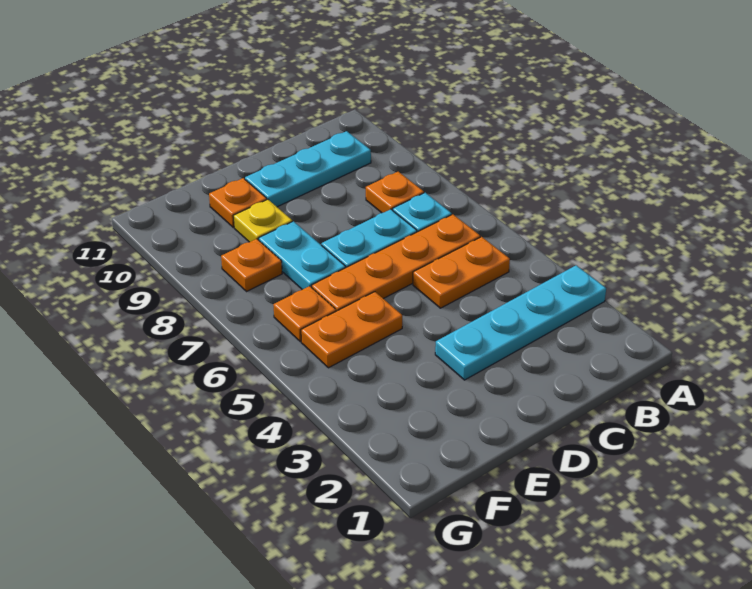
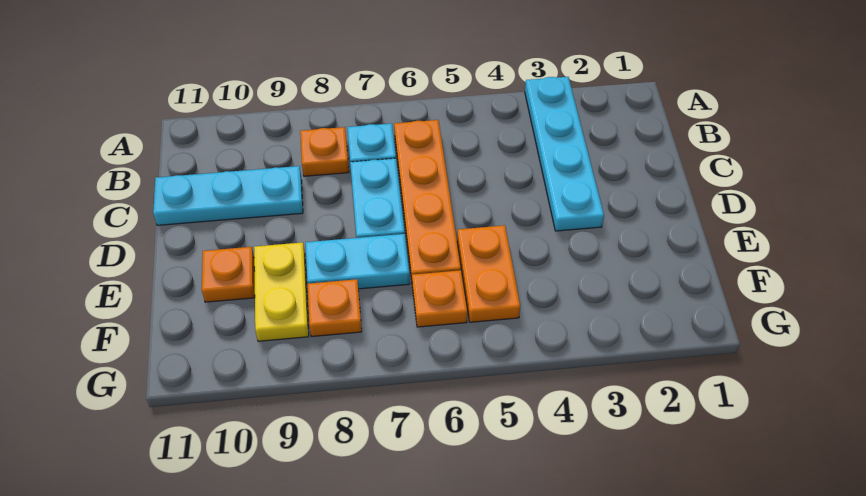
orange plate B5:C5 level 1 -> none
cyan plate B10:D10 level 1 -> cyan plate C9:C11 level 1
yellow plate E9 level 1 -> yellow plate E9:F9 level 1

